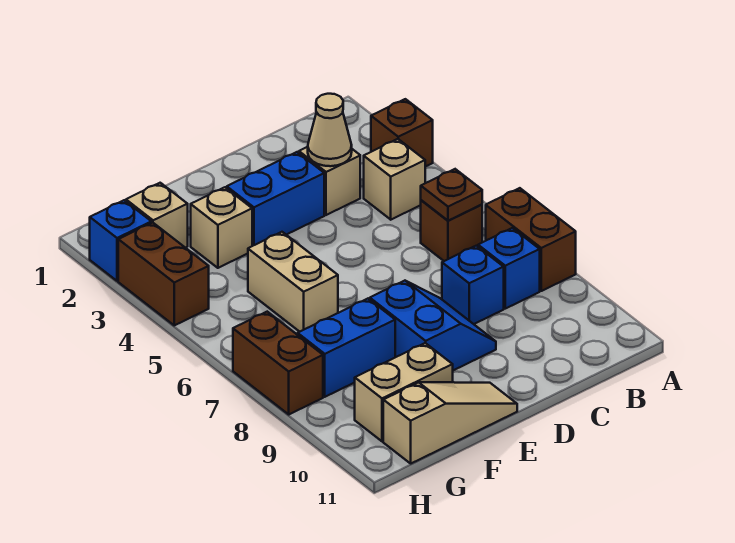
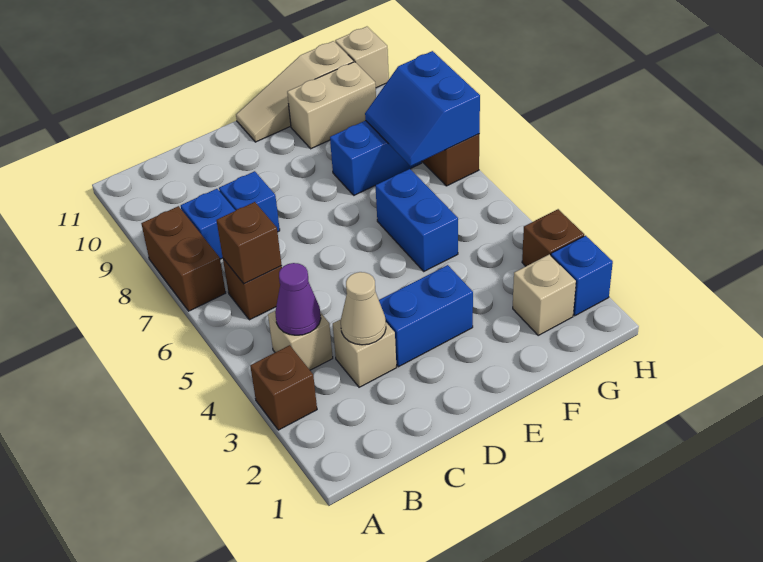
none -> purple cone B4 level 2
brown plate B6 level 2 -> brown brick B6 level 2
blue slope D8:E9 level 1 top E -> blue slope G7:H8 level 2 top H
tan brick F3 level 1 -> tan brick H11 level 1
tan brick F5:F6 level 1 -> blue brick F5:F6 level 1
brown brick H3:H4 level 1 -> brown brick H3 level 1

